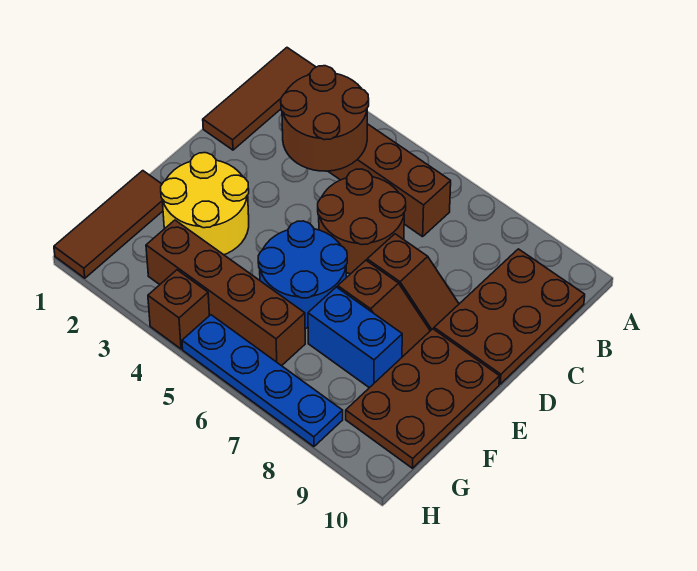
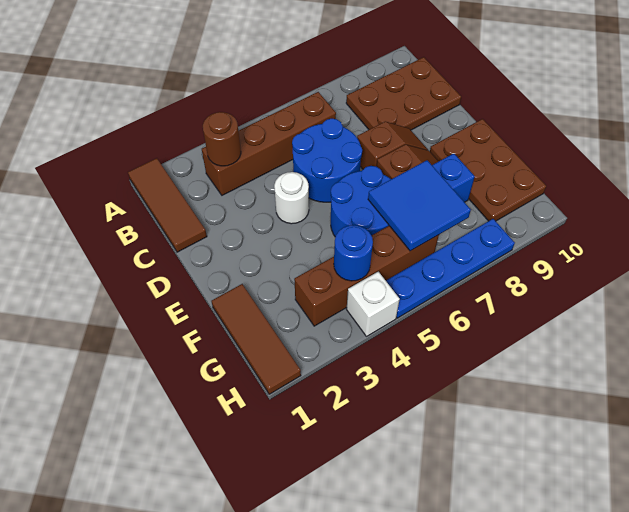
brown round brick B3:C4 level 2 -> brown round brick B3 level 2
brown plate B9:D10 level 1 -> brown plate B8:C10 level 1
brown round brick C5:D6 level 1 -> blue round brick C5:D6 level 1
none -> white round brick D4 level 1
yellow round brick E2:F3 level 1 -> none
none -> blue tile F6:G7 level 2
none -> blue round brick G4 level 2
brown brick H4 level 1 -> white brick H4 level 1

